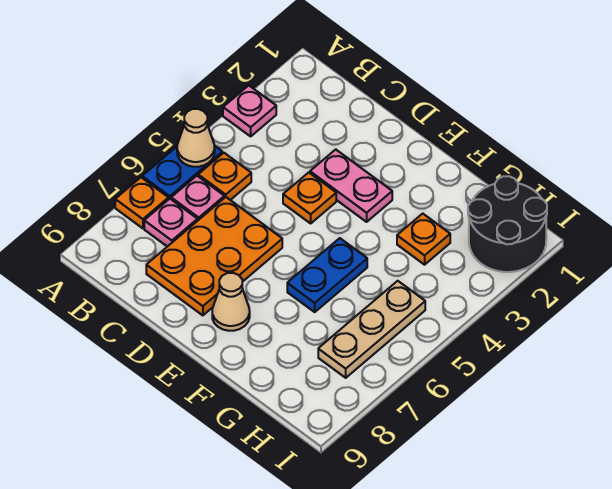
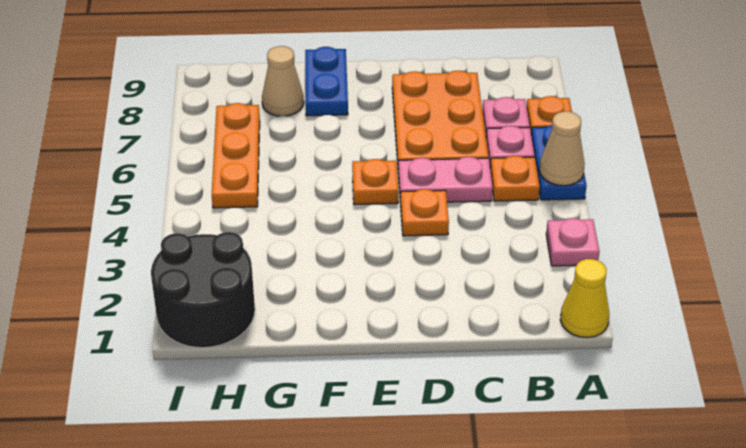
none -> yellow cone A1 level 1
pink plate D3:E3 level 1 -> pink plate C5:D5 level 1
tan cone E8 level 1 -> tan cone G8 level 1
blue plate F5:F6 level 1 -> blue plate F8:F9 level 1
orange plate G3 level 1 -> orange plate E5 level 1
tan plate H5:H7 level 1 -> orange plate H5:H7 level 1

